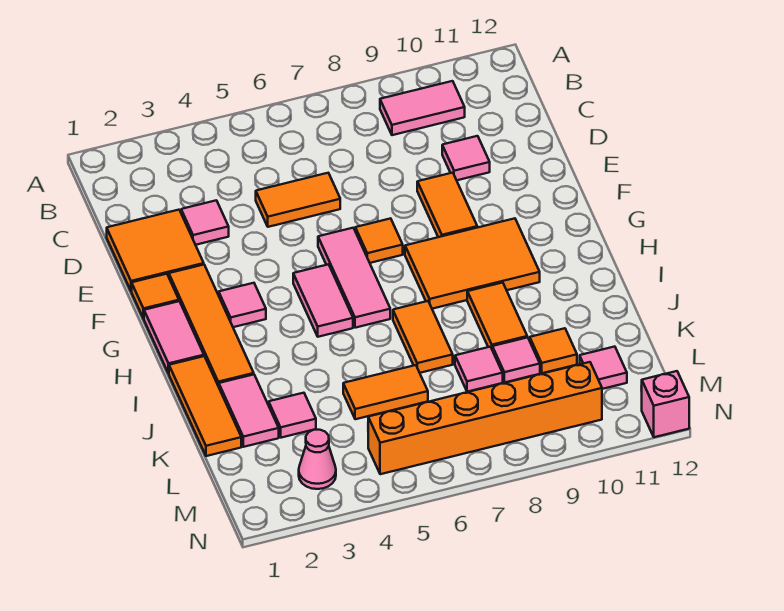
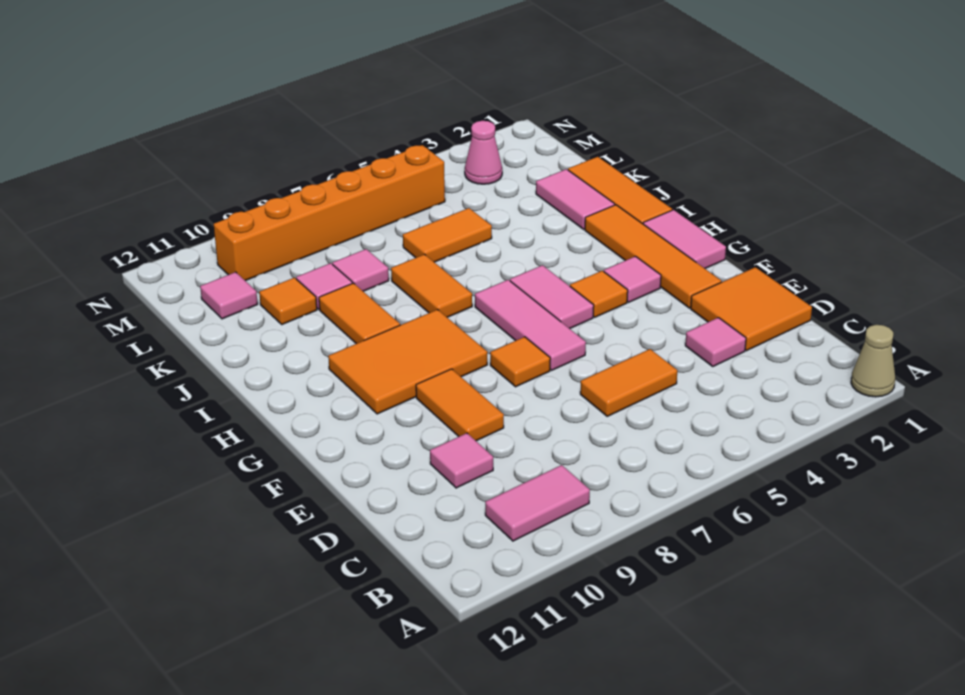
none -> tan cone A1 level 1
orange tile F1 level 1 -> orange tile G4 level 1
pink tile K3 level 1 -> none
pink brick N12 level 1 -> none

